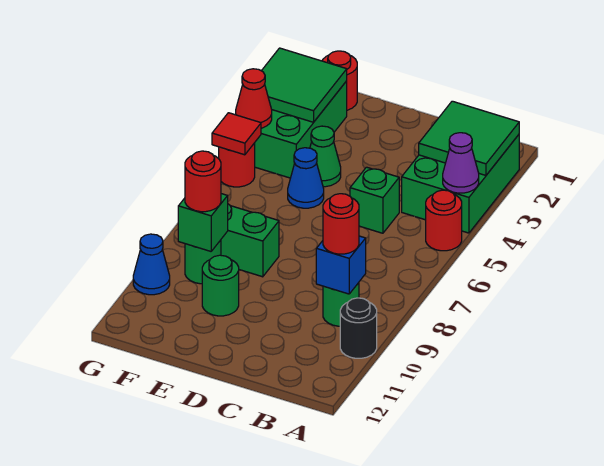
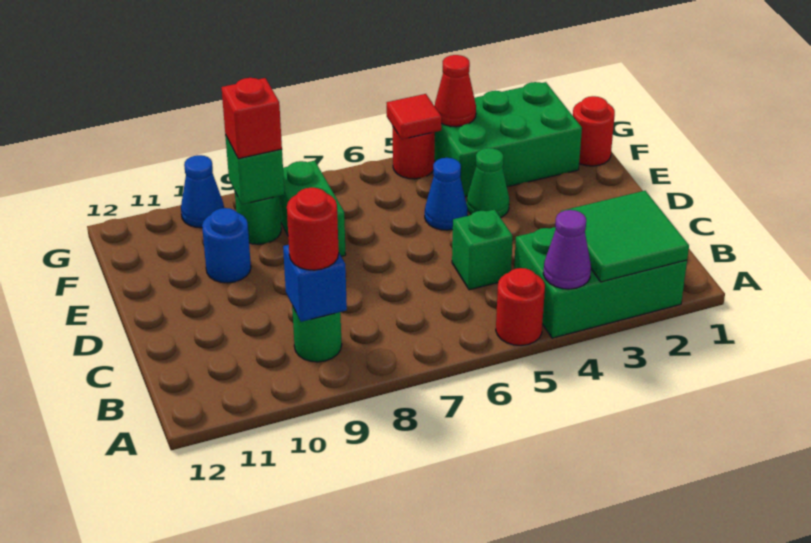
black round brick A10 level 1 -> none
green round brick E10 level 1 -> blue round brick E10 level 1
green tile F2:G3 level 2 -> none
red round brick F9 level 3 -> red brick F9 level 3

